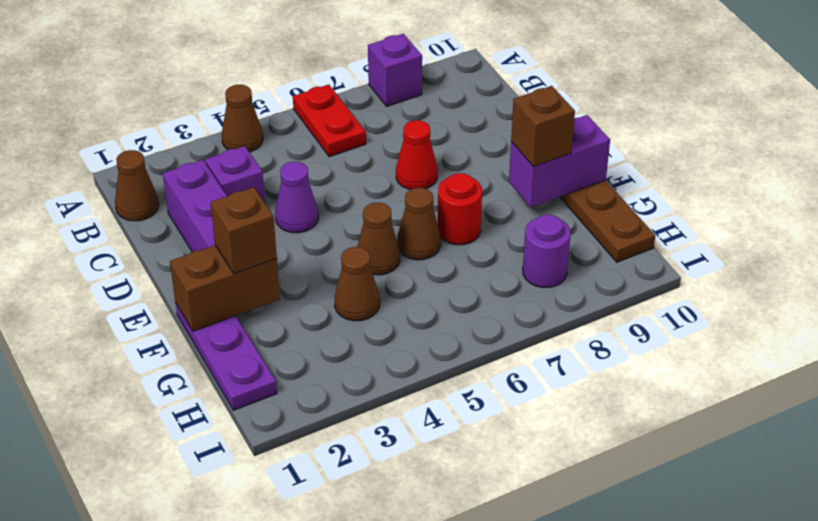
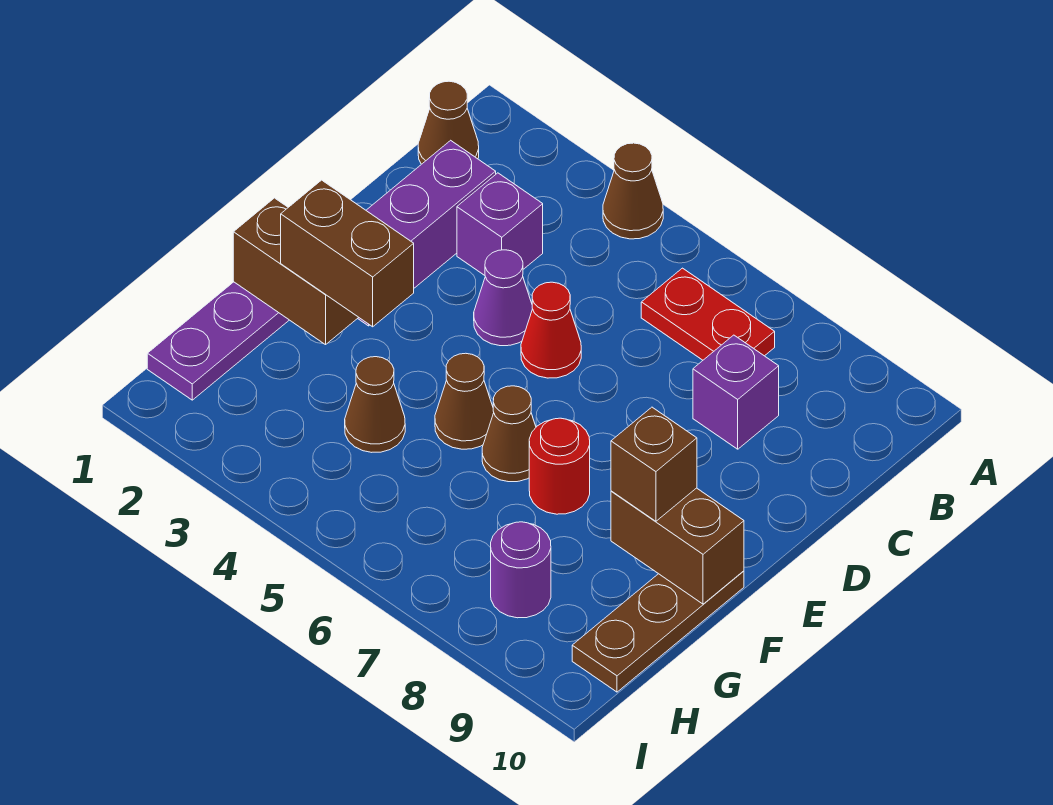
red plate A6:B6 level 1 -> red plate B6:B7 level 1
purple brick A8 level 1 -> purple brick C8 level 1
red cone D7 level 1 -> red cone D5 level 1
brown brick F2 level 3 -> brown brick F2:F3 level 3
purple brick F9:F10 level 2 -> brown brick F9:F10 level 2

